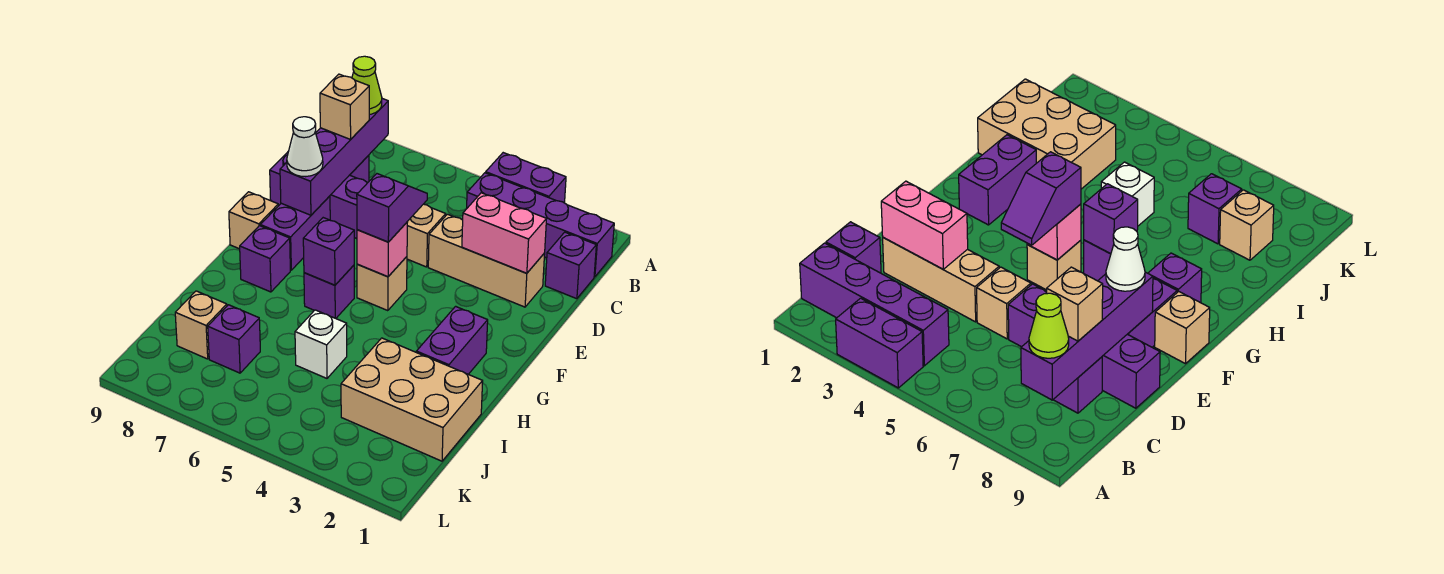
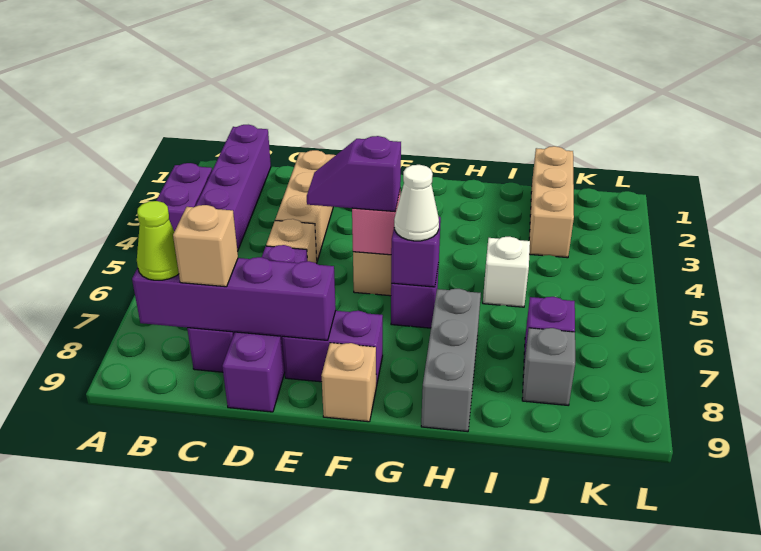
purple brick C1 level 1 -> none
pink brick D2:D3 level 2 -> none
white cone E8 level 3 -> white cone G6 level 3
purple brick G2:H2 level 1 -> none
purple brick G8 level 1 -> none
none -> grey brick H7:H9 level 1
tan brick I1:J3 level 1 -> tan brick J1:J3 level 1
tan brick J8 level 1 -> grey brick J8 level 1

